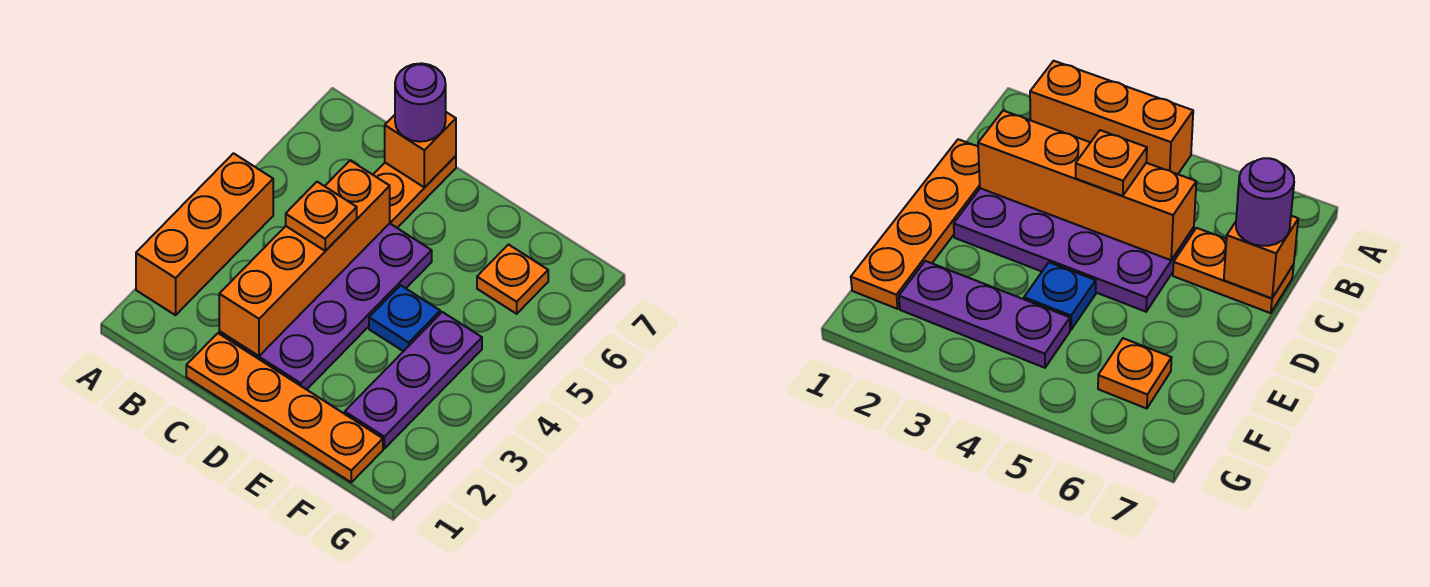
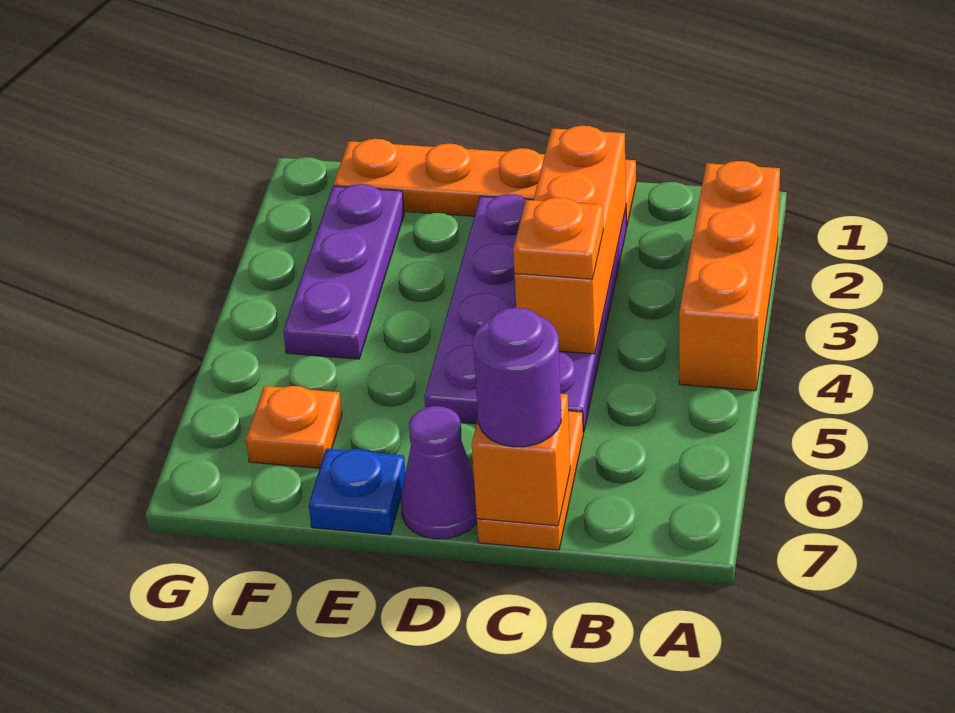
orange brick C2:C5 level 2 -> orange brick C2:C4 level 2
none -> purple cone D7 level 1
blue plate E4 level 1 -> blue plate E7 level 1

